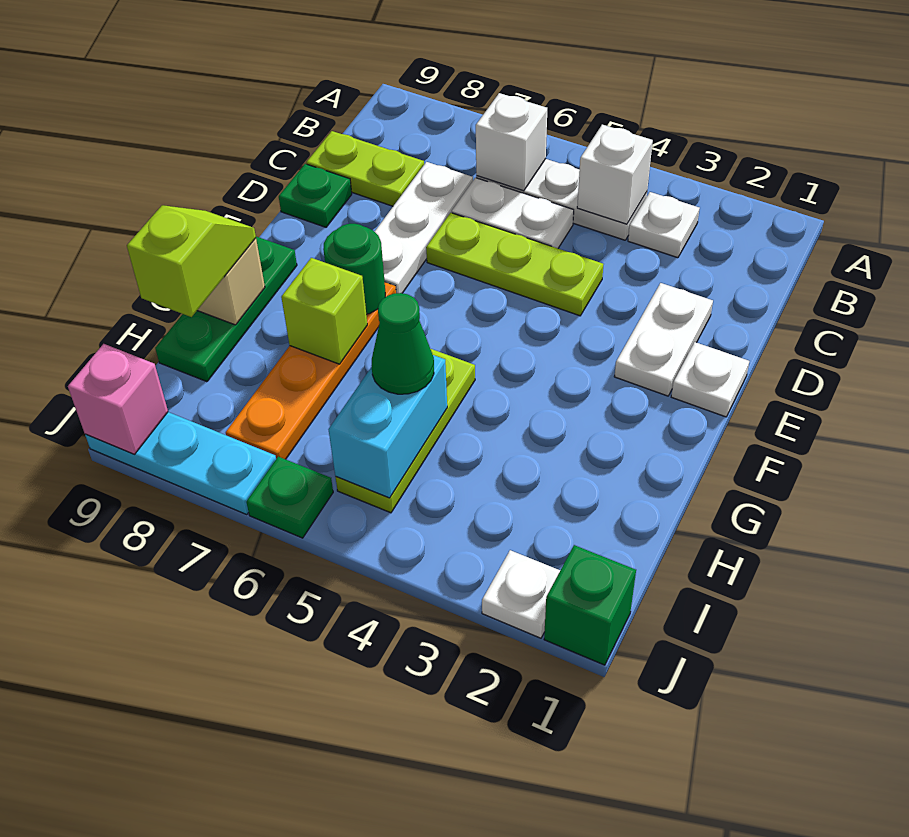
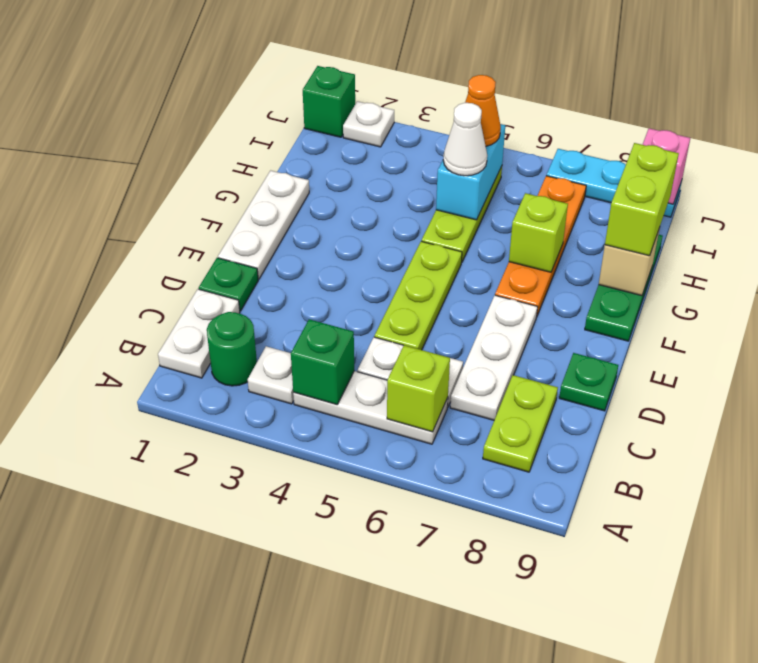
white brick B4 level 2 -> green brick B4 level 2
white brick B6 level 2 -> lime brick B6 level 2
lime plate C8:C9 level 1 -> lime plate B8:C8 level 1
white plate D2:E2 level 1 -> white plate B1:C1 level 1
lime plate D4:D6 level 1 -> lime plate D5:F5 level 1
white plate E1 level 1 -> white plate E1:G1 level 1
green round brick F7 level 2 -> green round brick B2 level 1
lime slope G9:H9 level 3 top H -> lime brick G9:H9 level 3
green cone H5 level 3 -> white cone H5 level 3
none -> orange cone I5 level 3
green plate J6 level 1 -> green plate D1 level 1

